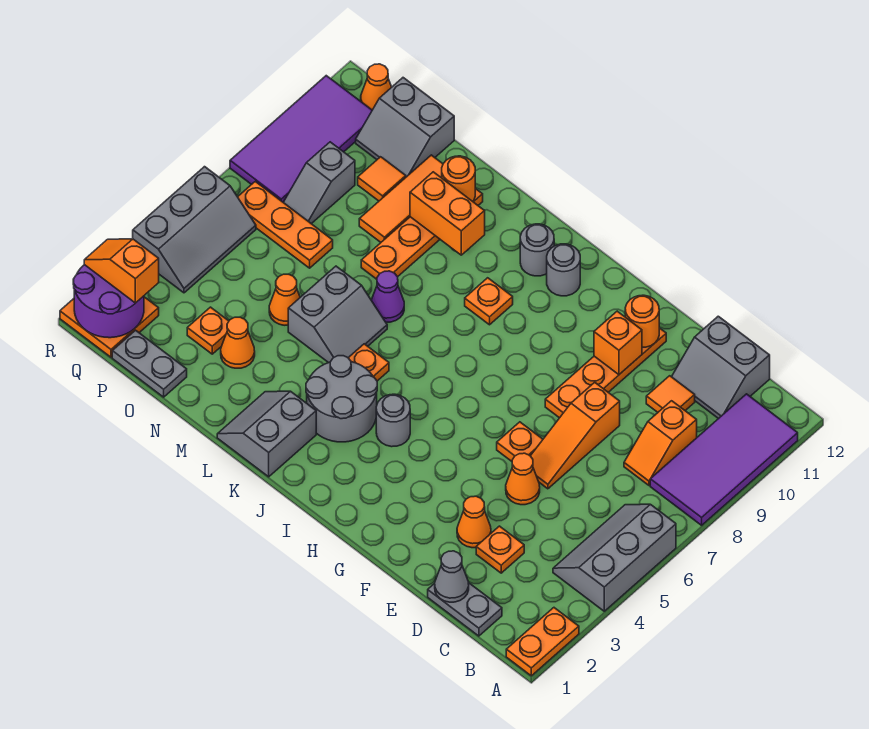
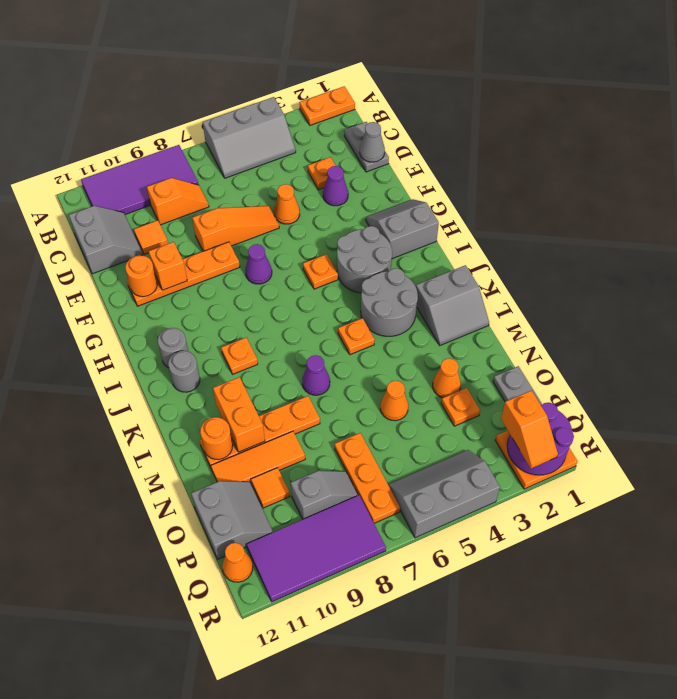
orange cone E3 level 1 -> purple cone E3 level 1
orange plate F6 level 1 -> orange plate H5 level 1
none -> purple cone G7 level 1
grey round brick I4 level 1 -> grey round brick H3:I4 level 1
grey slope L5:M6 level 1 top M -> grey slope G1:H2 level 1 top H

